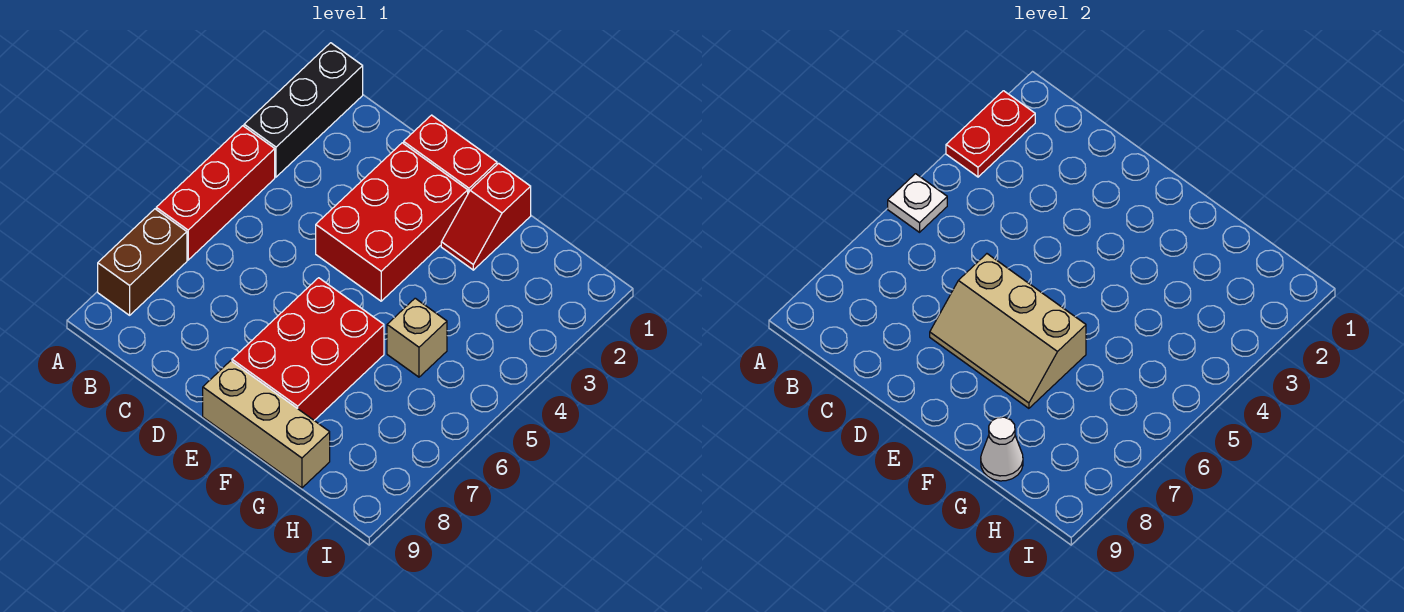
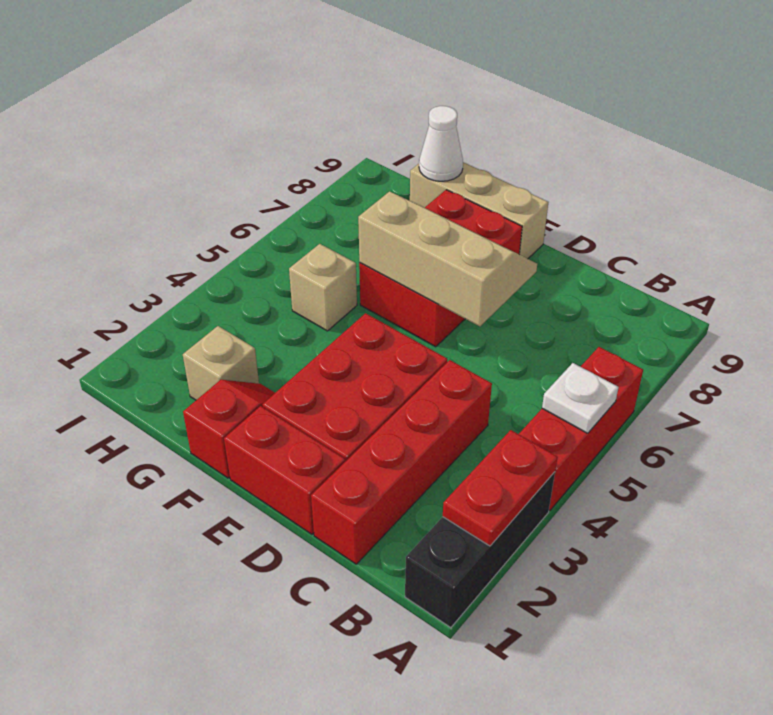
brown brick A7:A8 level 1 -> none
none -> red brick C1:C4 level 1
none -> tan brick G2 level 1

